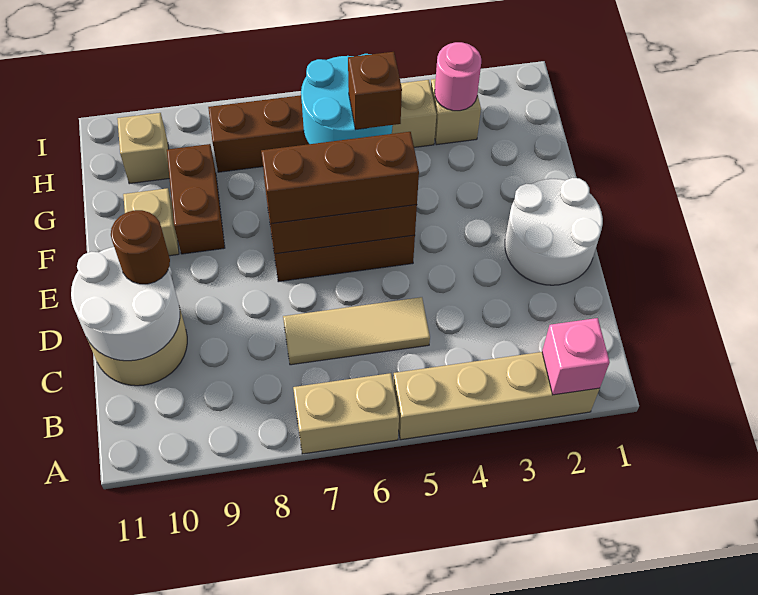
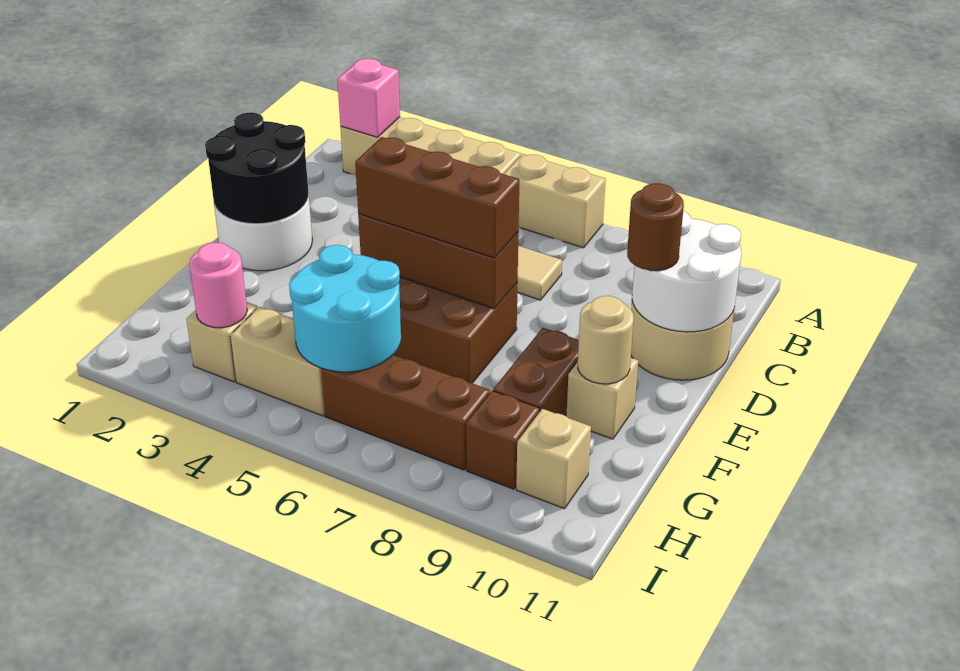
none -> black round brick D1:E2 level 2
none -> tan round brick F10 level 2
brown brick G5 level 3 -> brown brick H9 level 1

